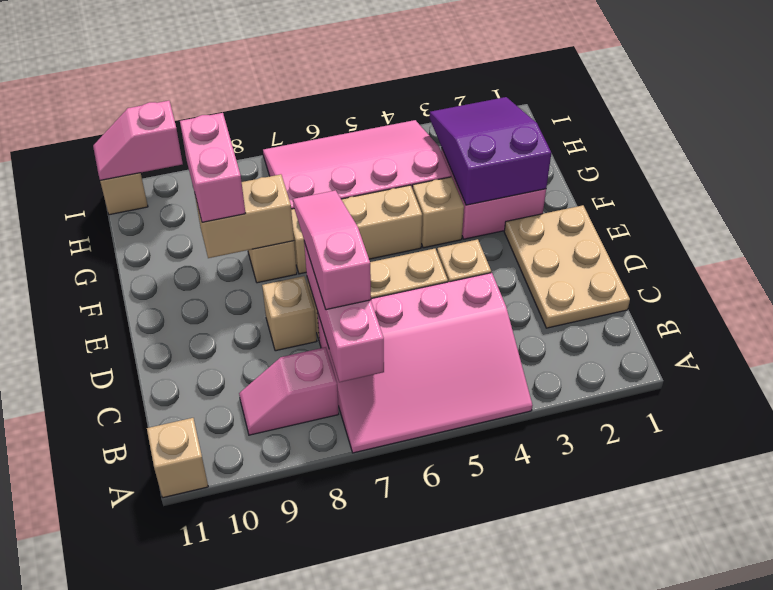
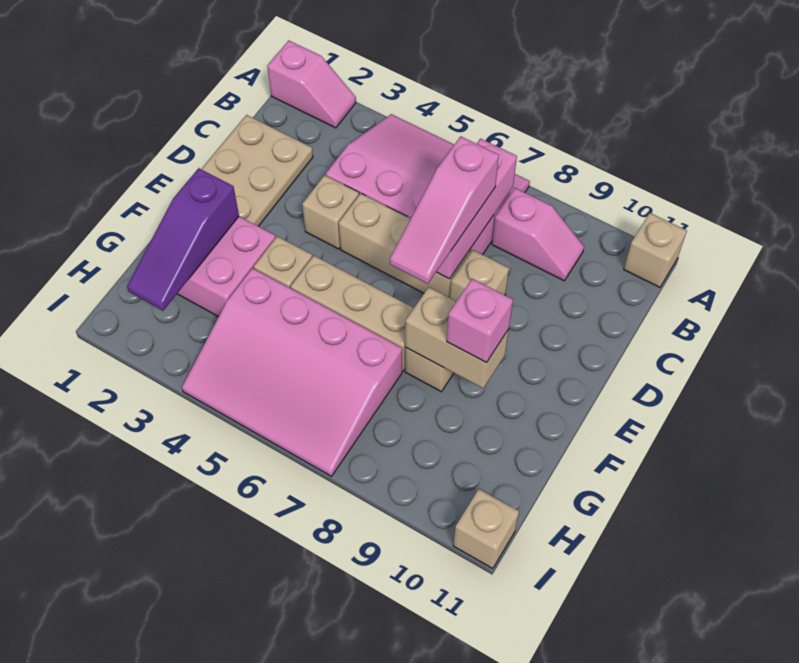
purple slope F2:H3 level 2 top F -> purple slope F2:H2 level 2 top F
pink brick F9:G9 level 3 -> pink brick F9 level 3
pink slope I10:I11 level 2 top 10 -> pink slope A1:A2 level 1 top 1

